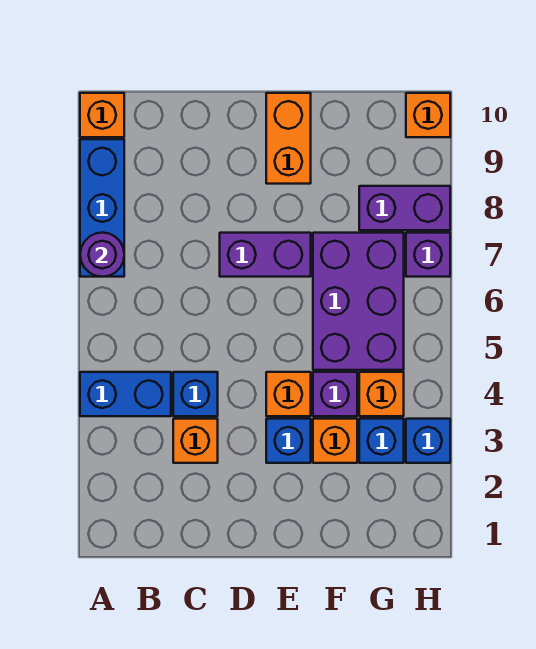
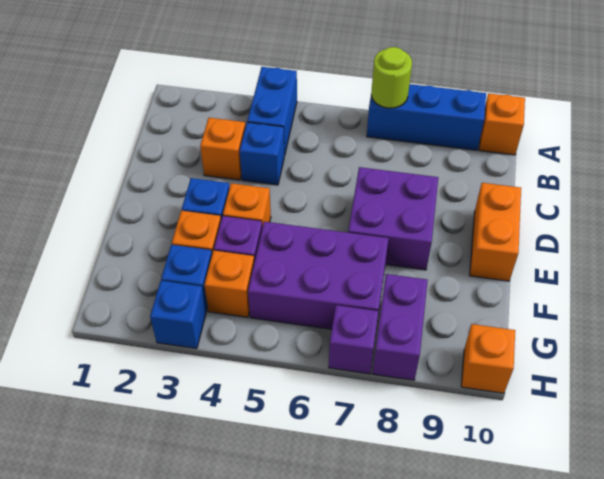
purple round brick A7 level 2 -> lime round brick A7 level 2
purple brick D7:E7 level 1 -> purple brick D7:E8 level 1
orange brick E9:E10 level 1 -> orange brick D10:E10 level 1

